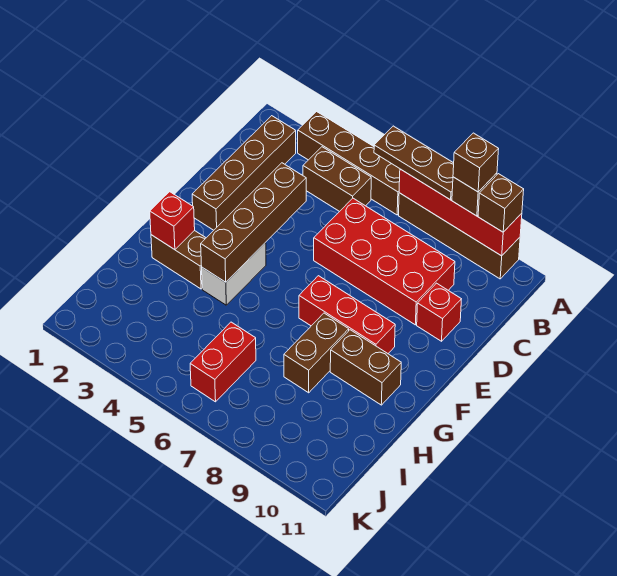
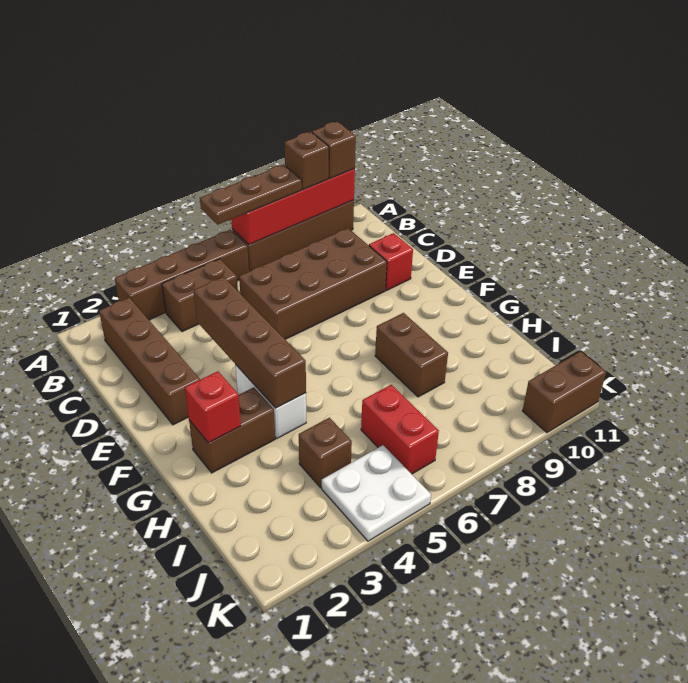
brown brick A9 level 4 -> brown brick I4 level 1
red brick C6:D9 level 1 -> brown brick C6:D9 level 1
red brick F7:F9 level 1 -> none
brown brick G9:G10 level 1 -> brown brick K10:K11 level 1
none -> white plate J4:K5 level 1

